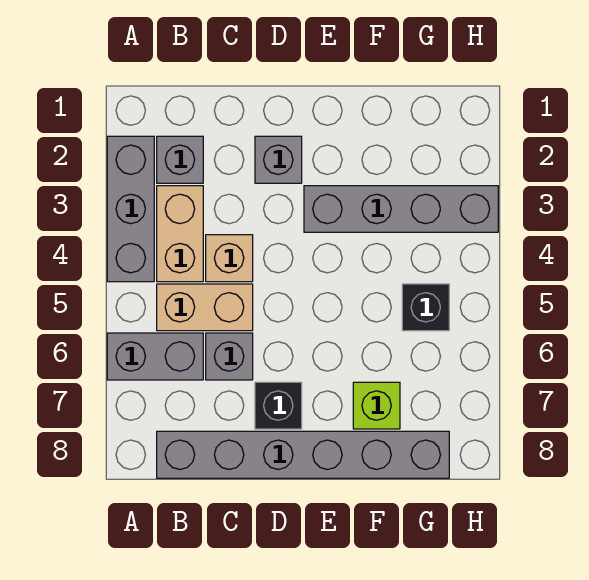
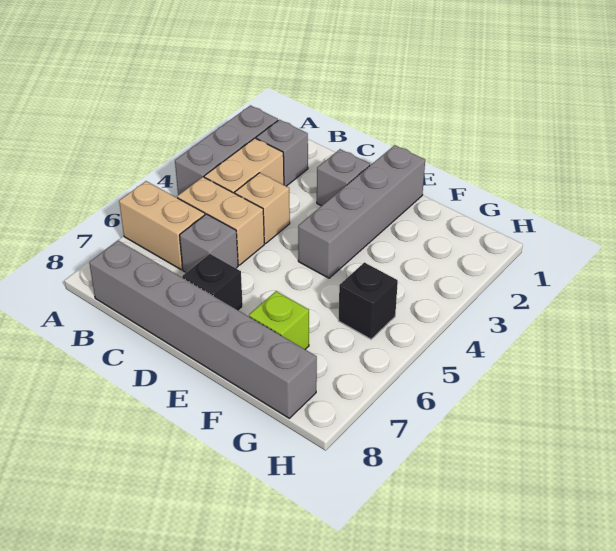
grey brick A6:B6 level 1 -> tan brick A6:B6 level 1
grey brick E3:H3 level 1 -> grey brick E1:E4 level 1

